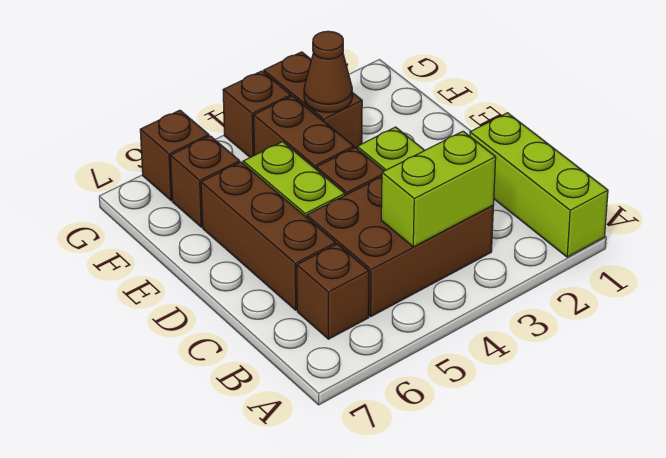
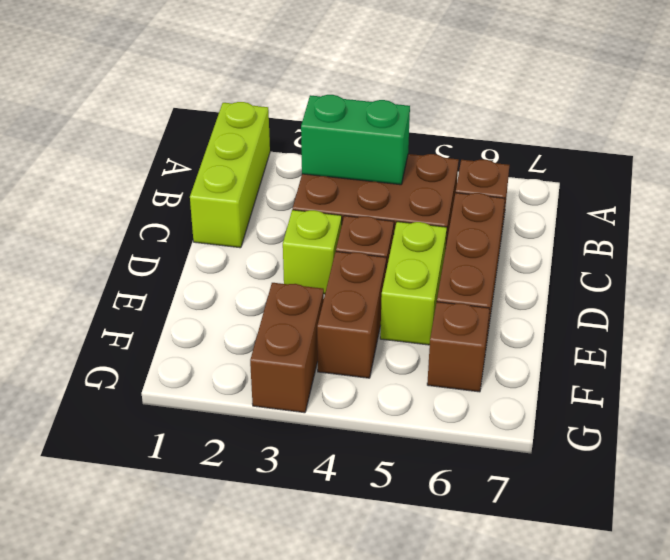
lime brick B3:B4 level 2 -> green brick B3:B4 level 2
brown cone F3 level 2 -> none
brown brick G4 level 1 -> none
brown brick G6 level 1 -> none

